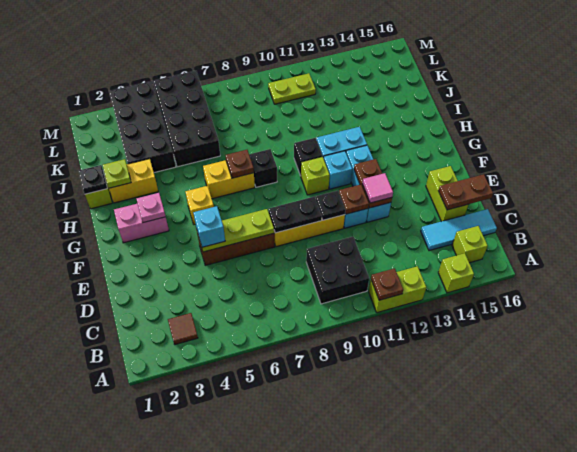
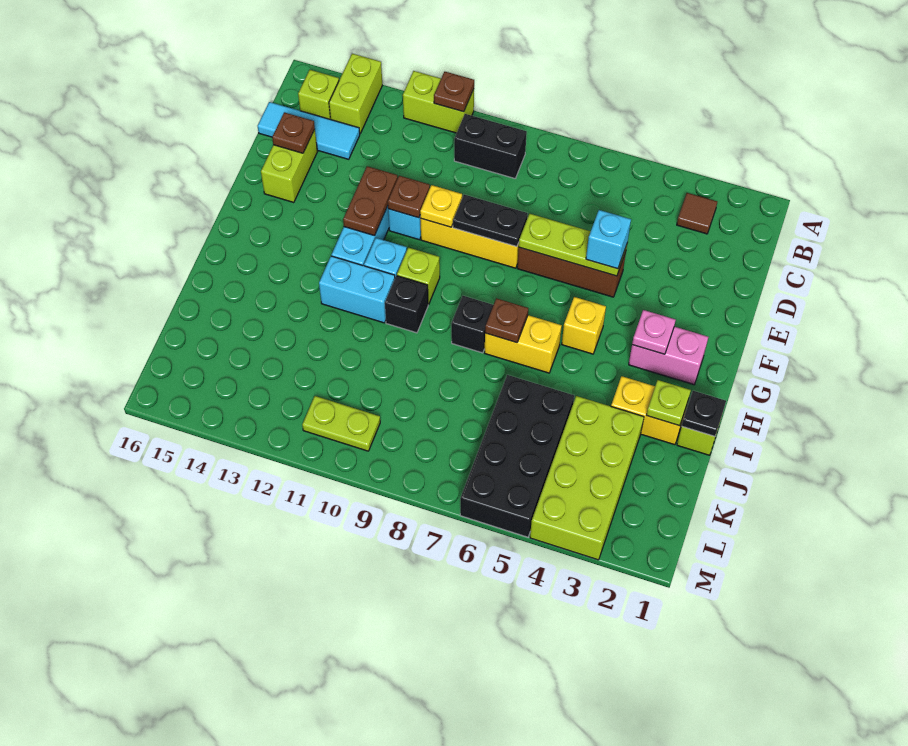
lime brick A14 level 1 -> lime brick A14:B14 level 1
black brick B9:C10 level 1 -> black brick B9:B10 level 1
brown plate D15:D16 level 2 -> brown plate D15 level 2
black plate E10 level 2 -> yellow plate E10 level 2
pink tile E12 level 3 -> none
black brick J3:M4 level 1 -> lime brick J3:M4 level 1

